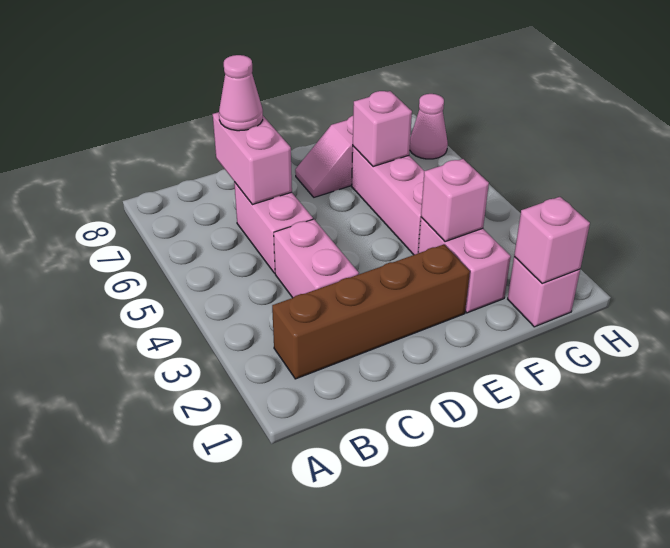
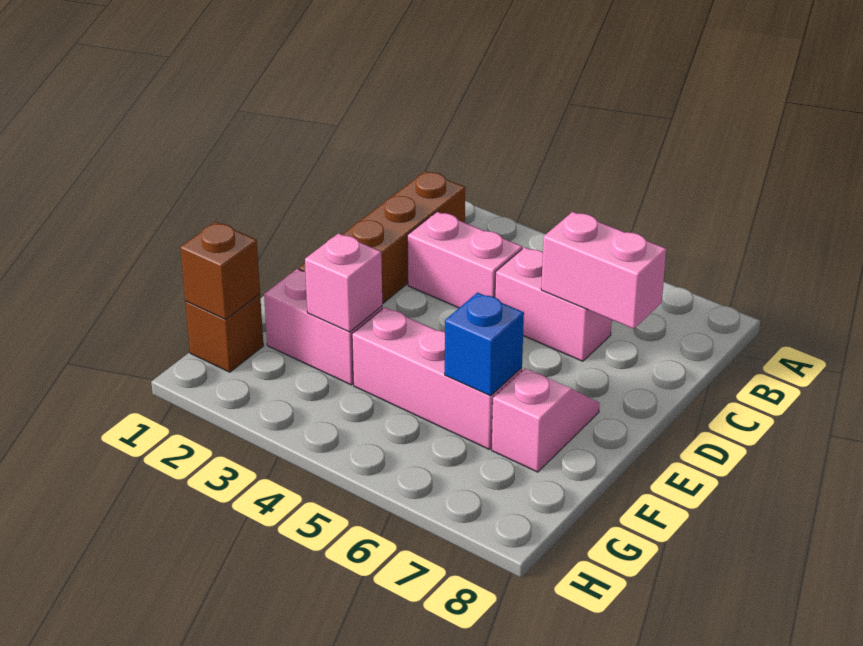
pink cone C7 level 3 -> none
pink brick F6 level 2 -> blue brick F6 level 2
pink brick G1 level 1 -> brown brick G1 level 1
pink brick G1 level 2 -> brown brick G1 level 2
pink cone H7 level 1 -> none

